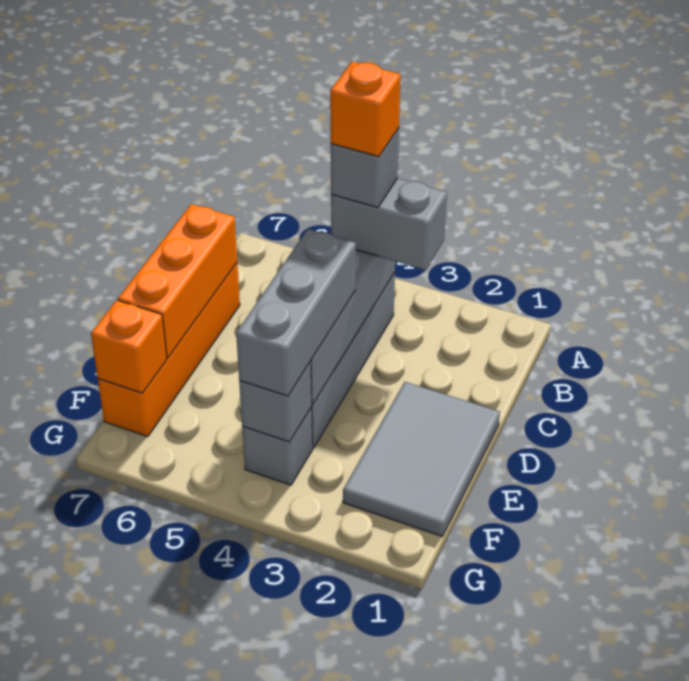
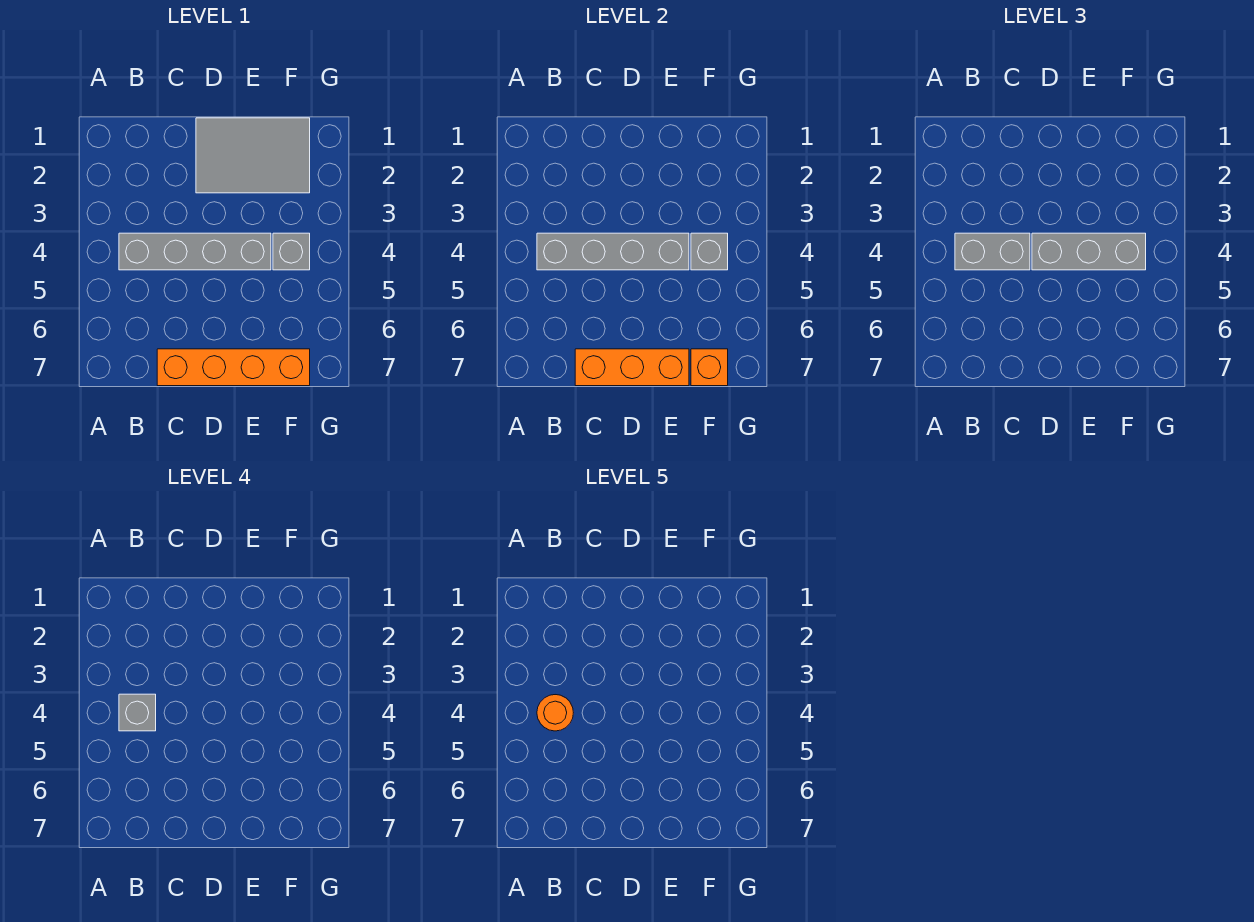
grey brick B3:B4 level 3 -> grey brick B4:C4 level 3
orange brick B4 level 5 -> orange round brick B4 level 5

